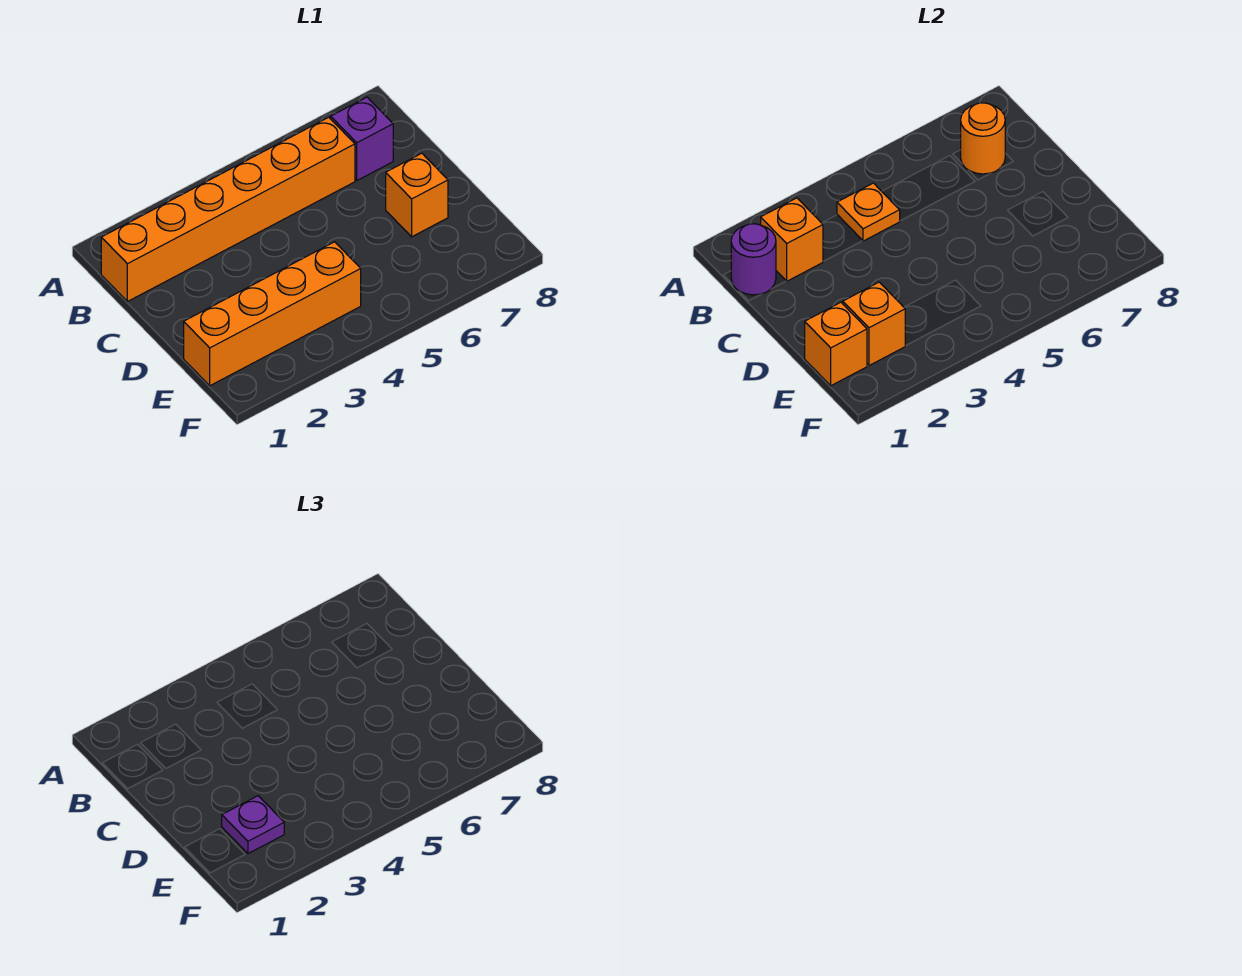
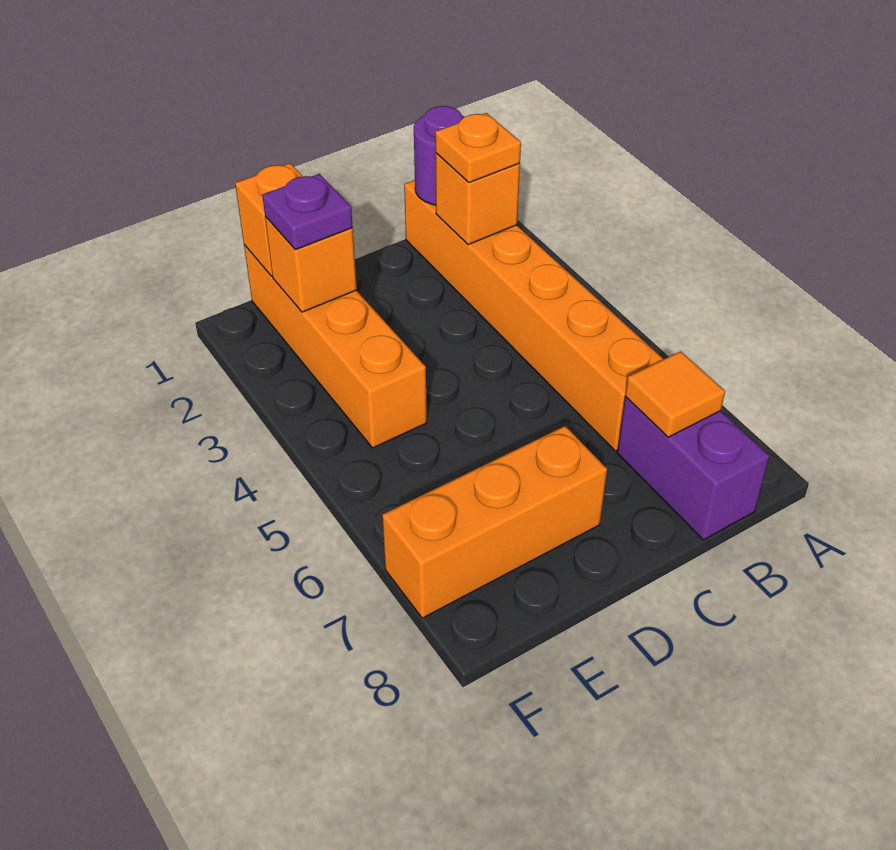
orange plate B4 level 2 -> orange plate B2 level 3
purple brick B7 level 1 -> purple brick B7:B8 level 1
orange round brick B7 level 2 -> orange tile B7 level 2
orange brick D7 level 1 -> orange brick D7:F7 level 1

